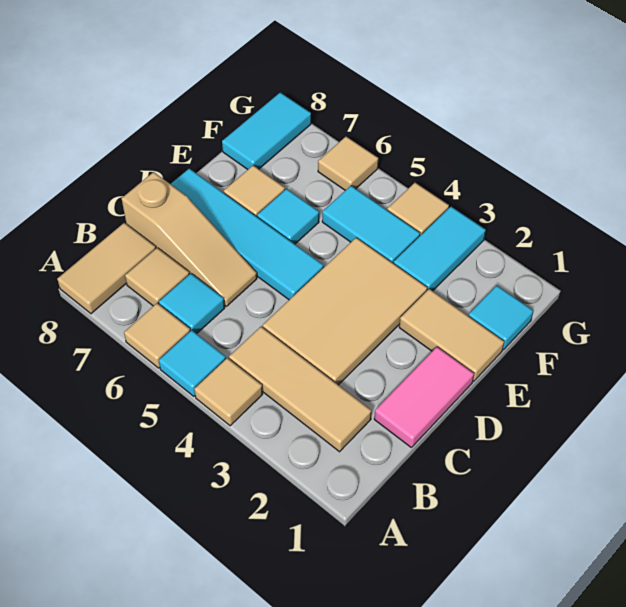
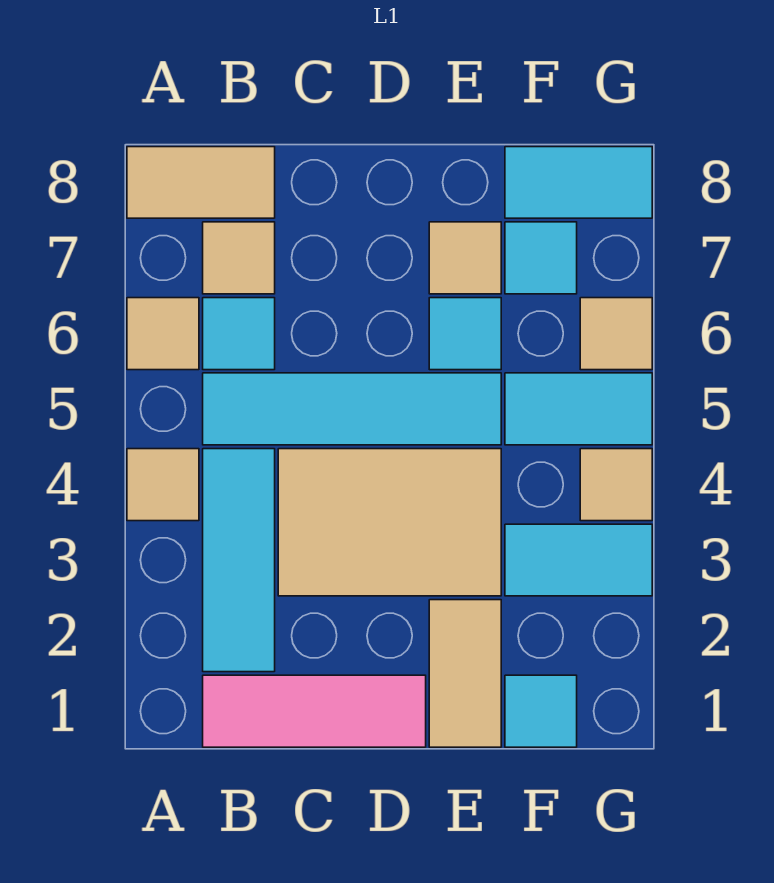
cyan tile A5 level 1 -> cyan tile F7 level 1
tan tile B2:B4 level 1 -> cyan tile B2:B4 level 1
pink tile C1:D1 level 1 -> pink tile B1:D1 level 1
tan slope C6:C8 level 1 top 8 -> none
cyan tile D5:D8 level 1 -> cyan tile B5:E5 level 1
cyan tile F4:F5 level 1 -> cyan tile F5:G5 level 1

